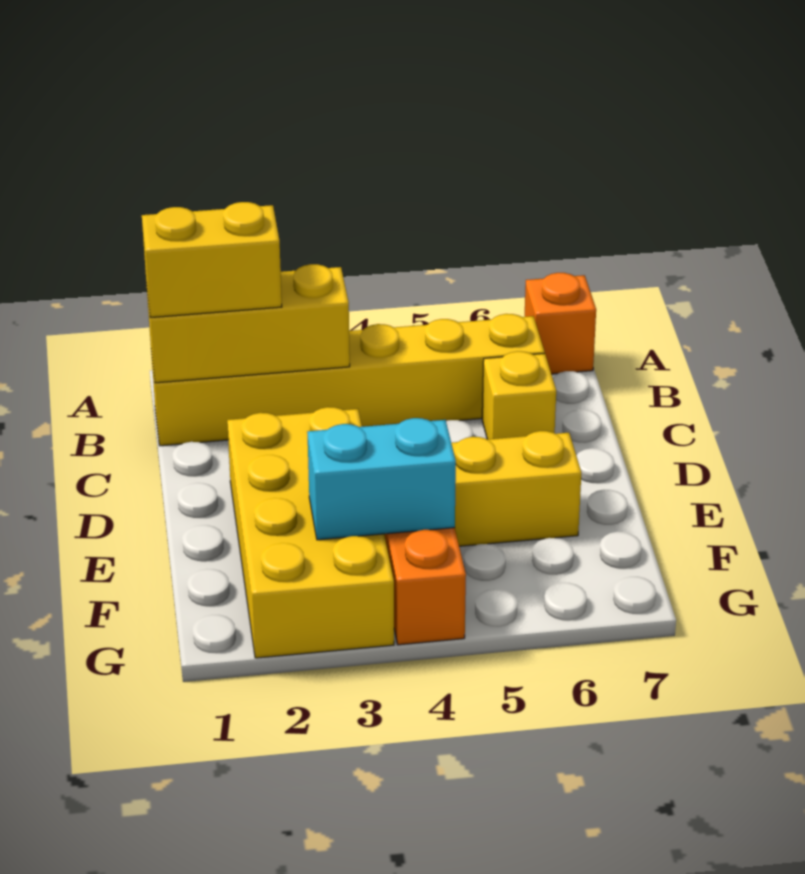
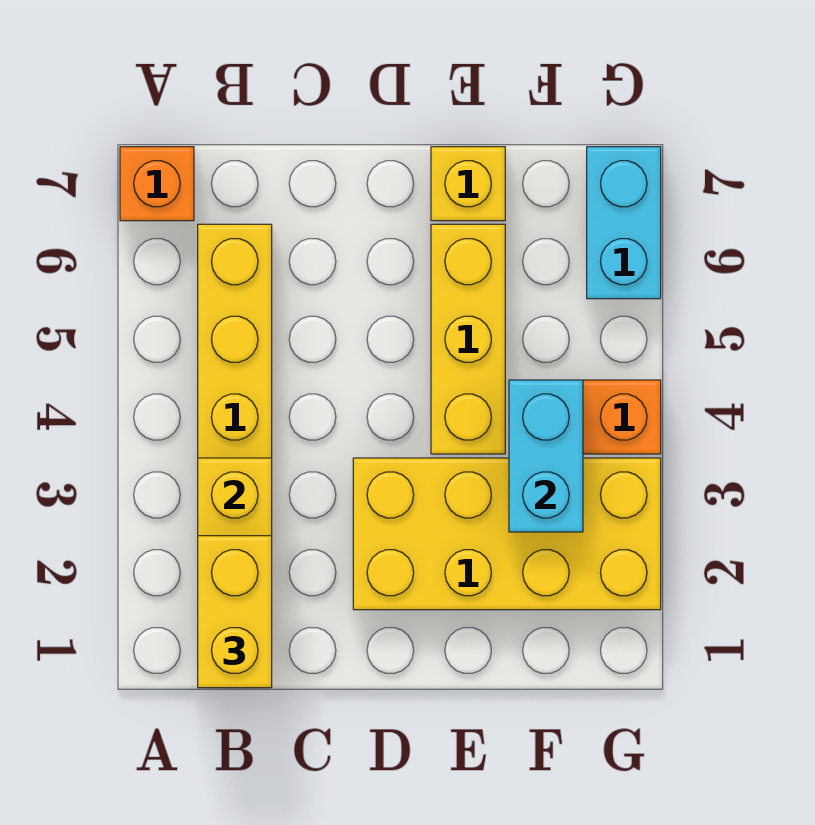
yellow brick C6 level 1 -> yellow brick E7 level 1
none -> cyan brick G6:G7 level 1

